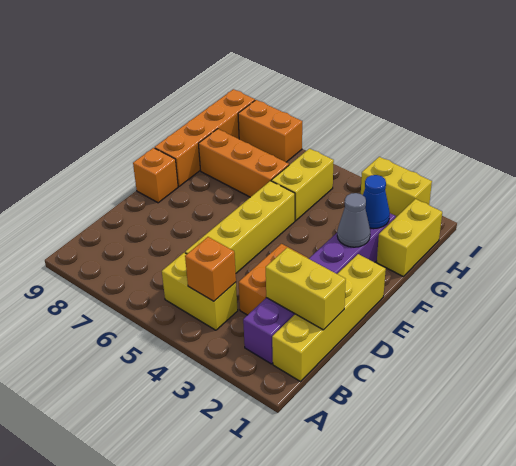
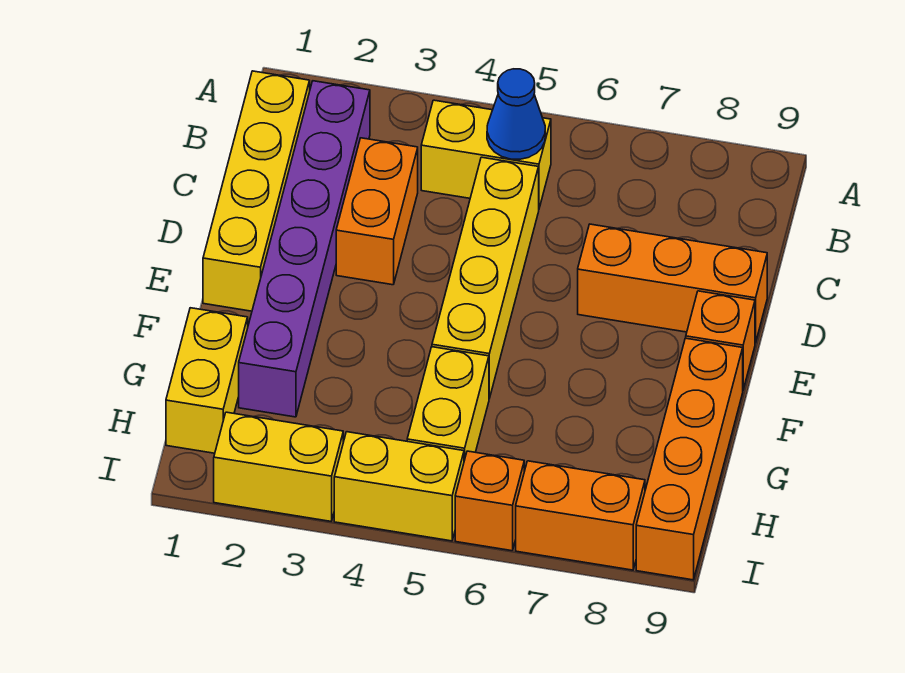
orange brick B4 level 2 -> orange brick I6 level 1
yellow brick C1:C2 level 2 -> yellow brick I4:I5 level 1
grey cone F2 level 2 -> none
blue cone G2 level 2 -> blue cone B5 level 2
orange brick G6:G8 level 1 -> orange brick D7:D9 level 1

